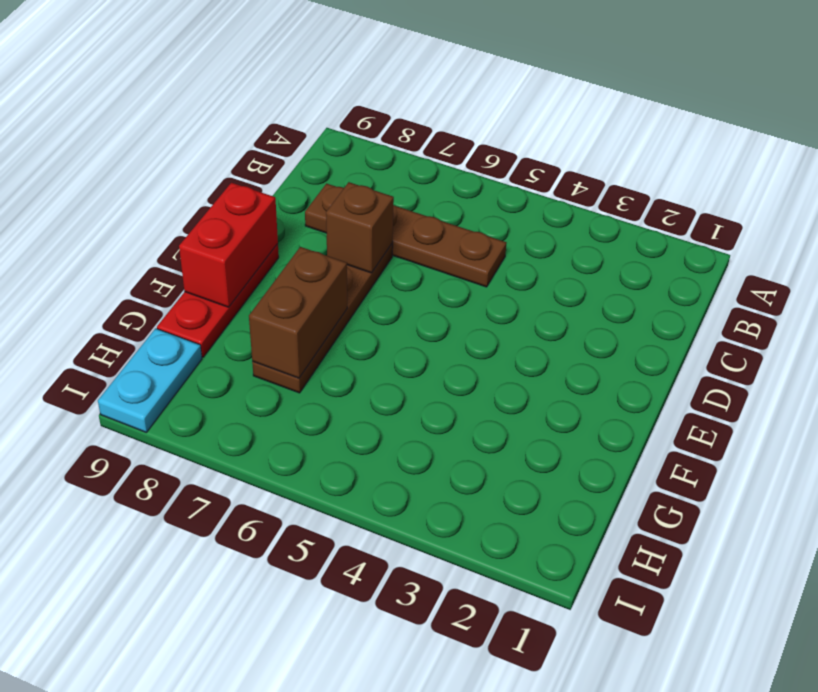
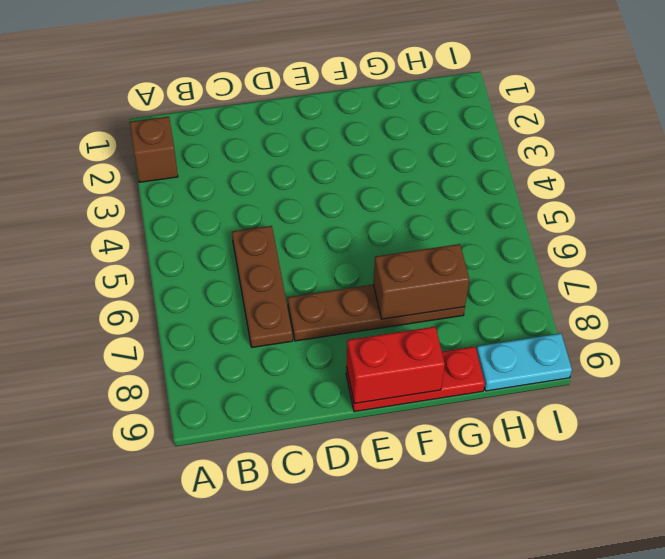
brown plate C5:C8 level 1 -> brown plate C5:C7 level 1
brown brick D7 level 2 -> brown brick A2 level 1

